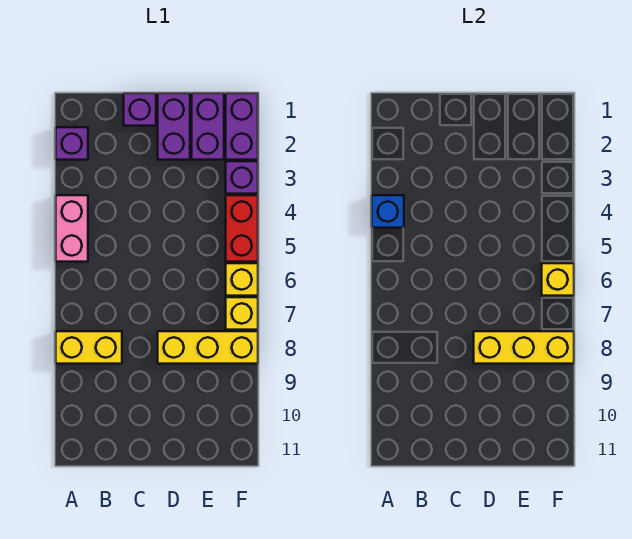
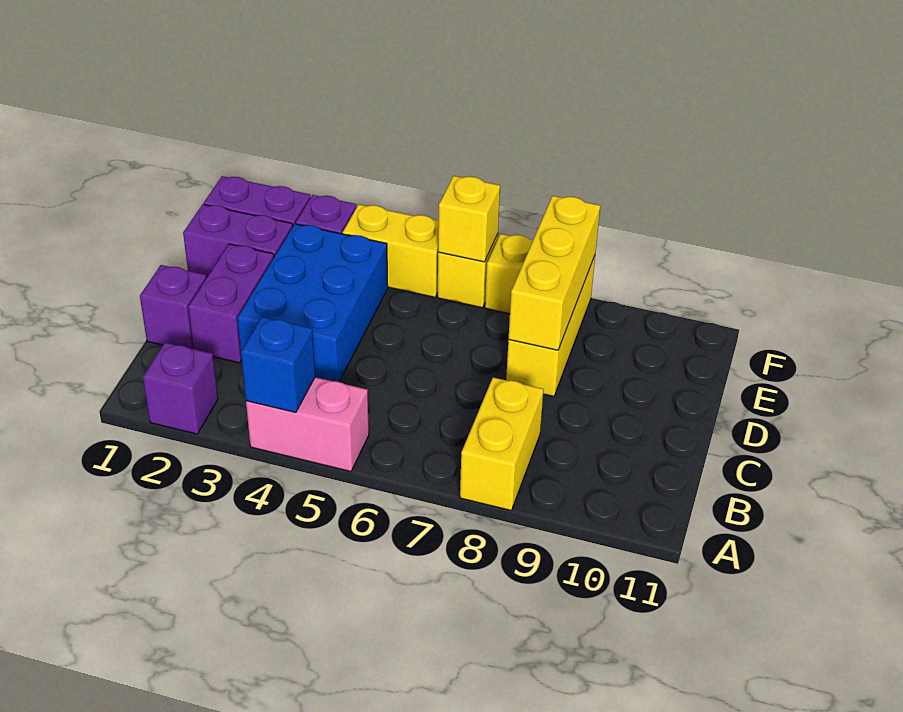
none -> blue brick C3:E4 level 1
purple brick D1:D2 level 1 -> purple brick C2:D2 level 1
red brick F4:F5 level 1 -> yellow brick F4:F5 level 1

